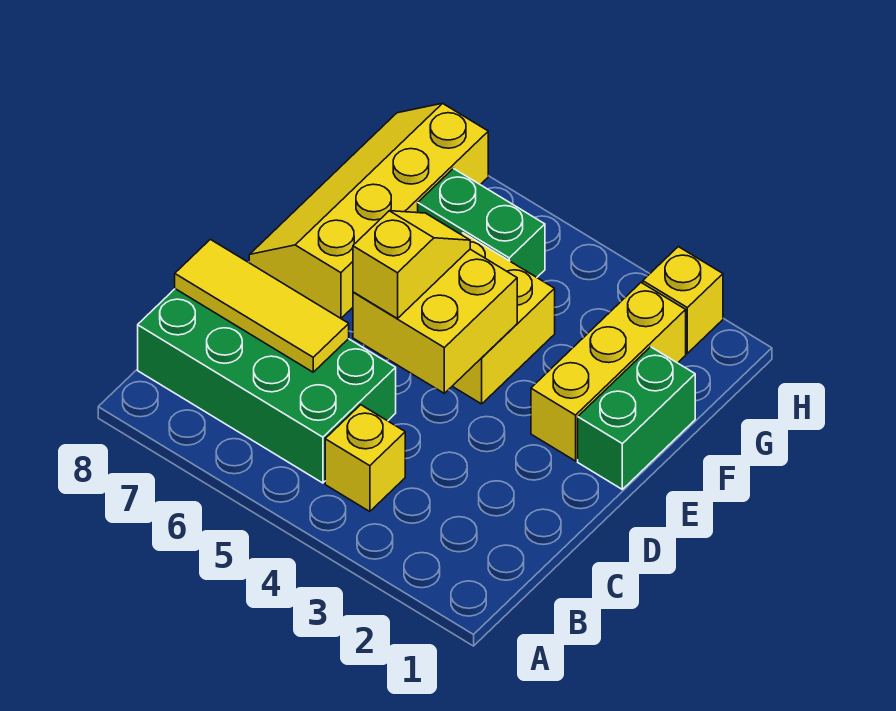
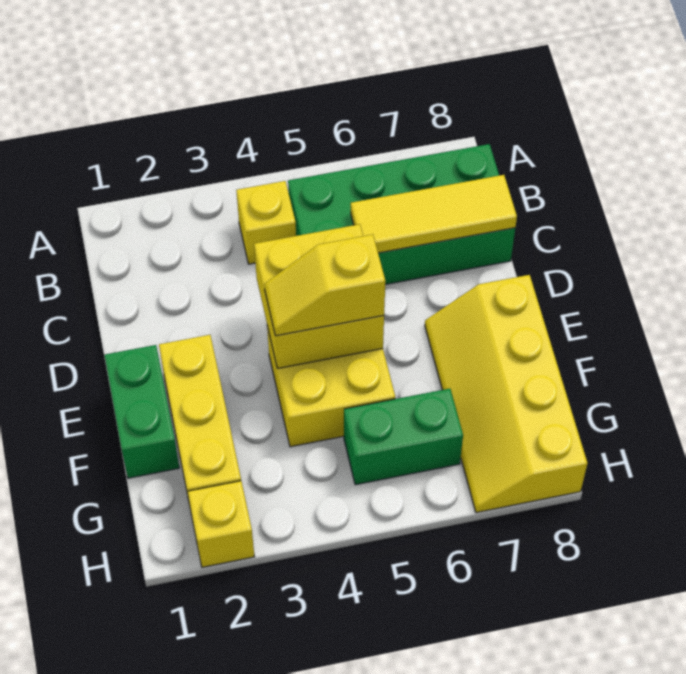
yellow slope D5:E5 level 3 top D -> yellow slope E4:E5 level 3 top 5
yellow slope E7:H8 level 1 top 7 -> yellow slope E7:H8 level 1 top 8

